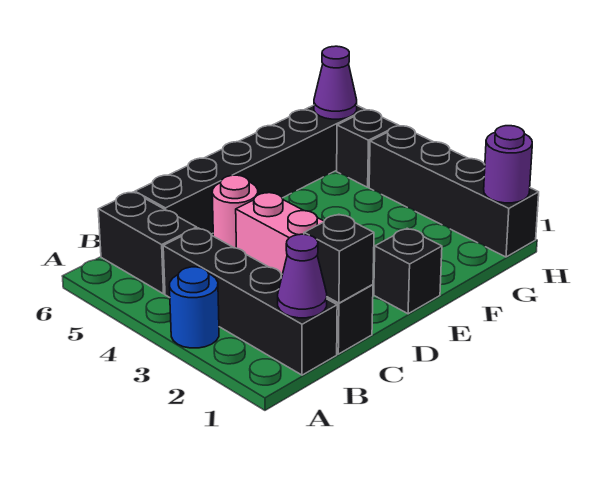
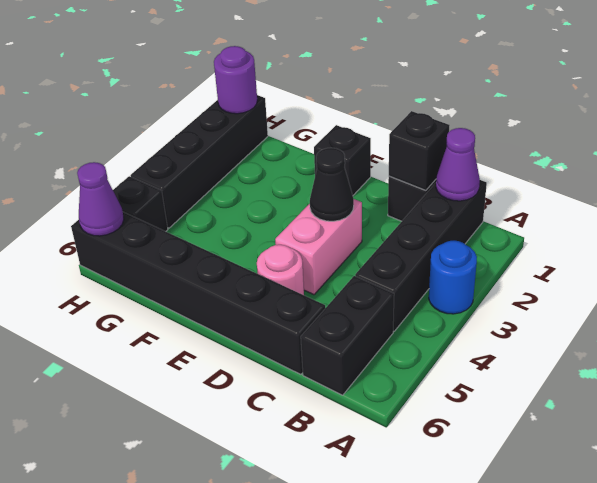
none -> black cone D3 level 2

